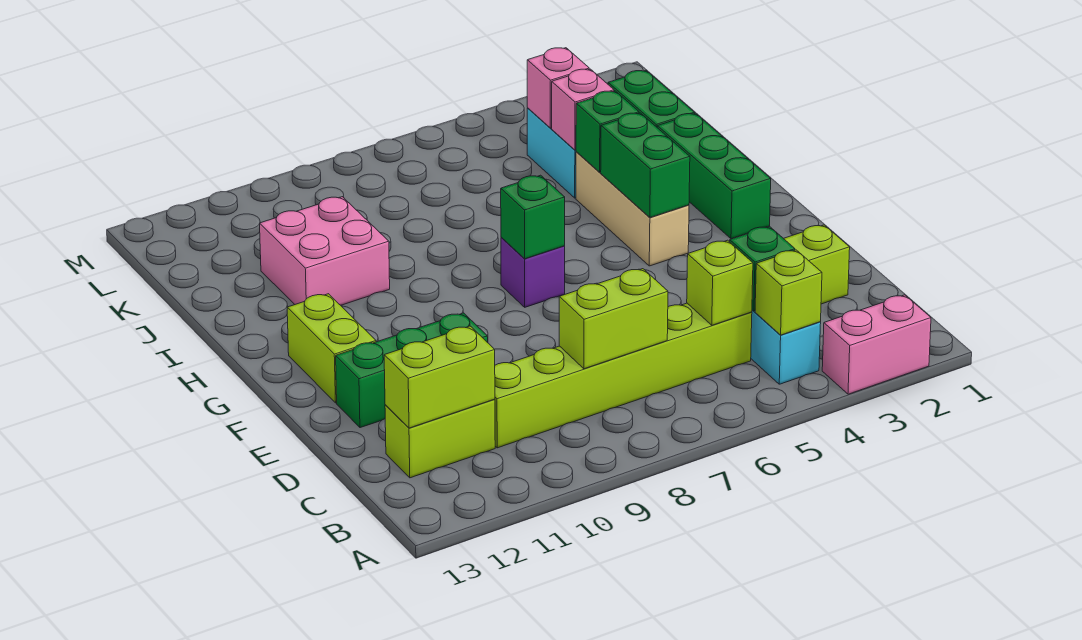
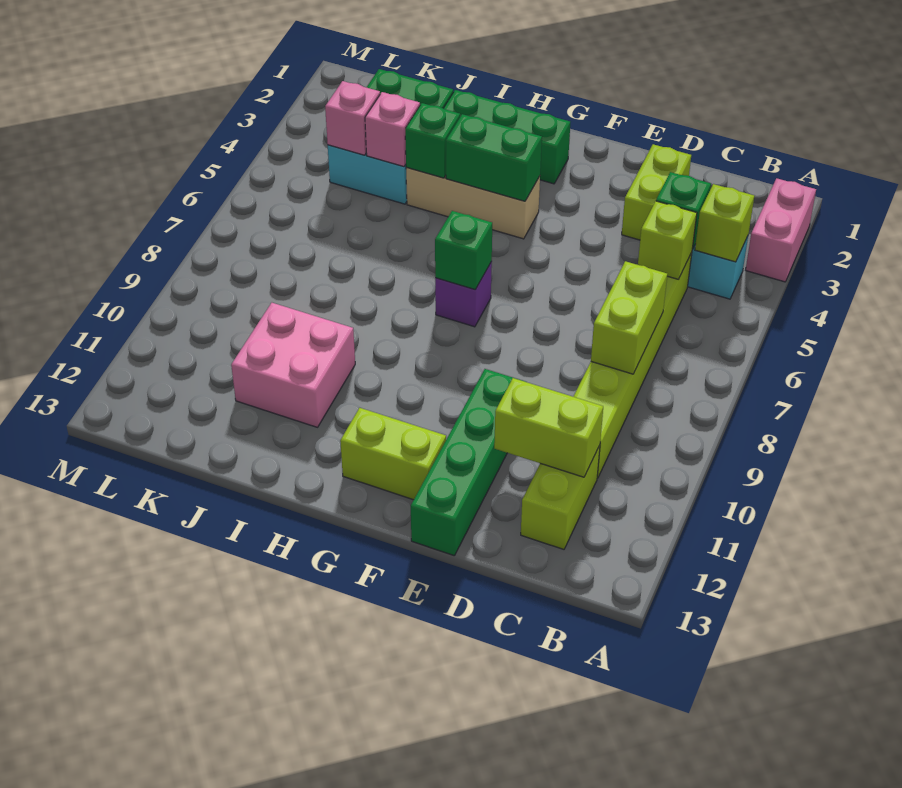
lime brick C11:C12 level 2 -> lime brick C11:D11 level 2
green brick E10:E12 level 1 -> green brick E10:E13 level 1

